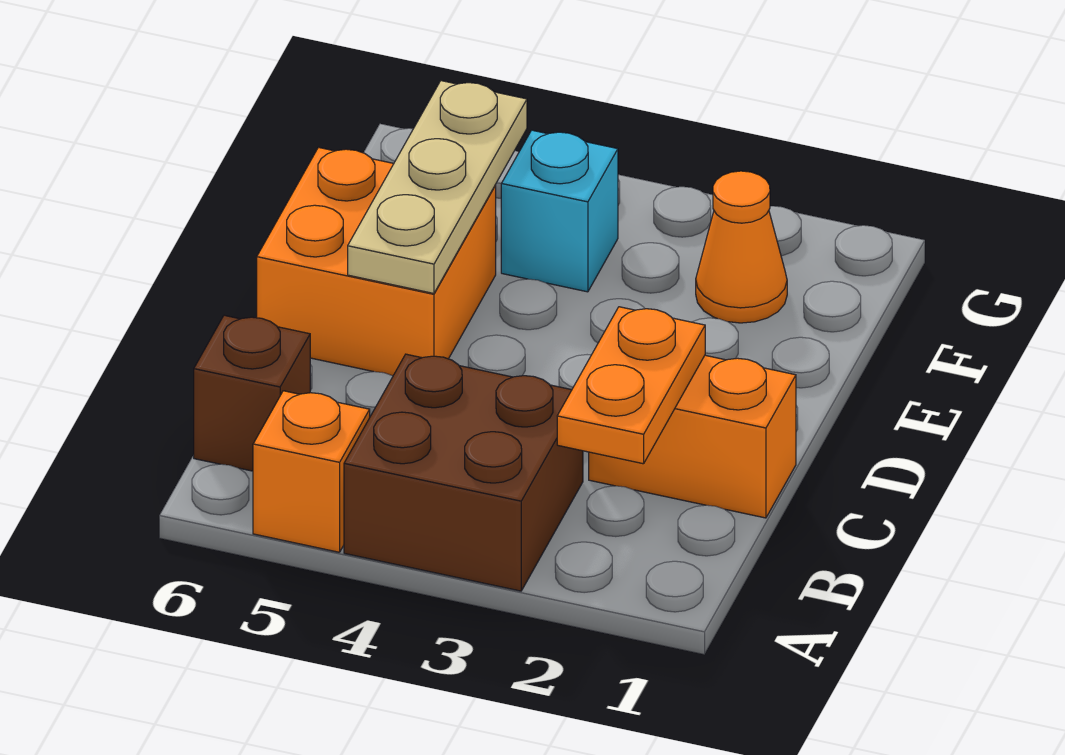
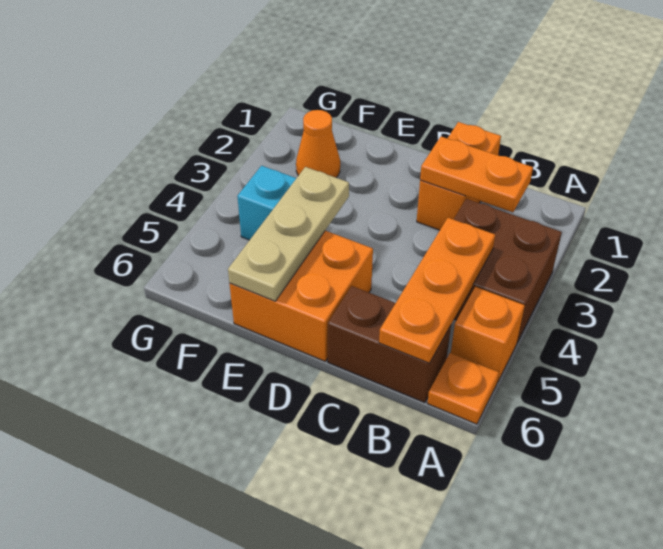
none -> orange plate A6 level 1
none -> orange plate B4:B6 level 2
brown brick B6 level 1 -> brown brick B6:C6 level 1
tan plate D5:F5 level 2 -> tan plate E4:E6 level 2

